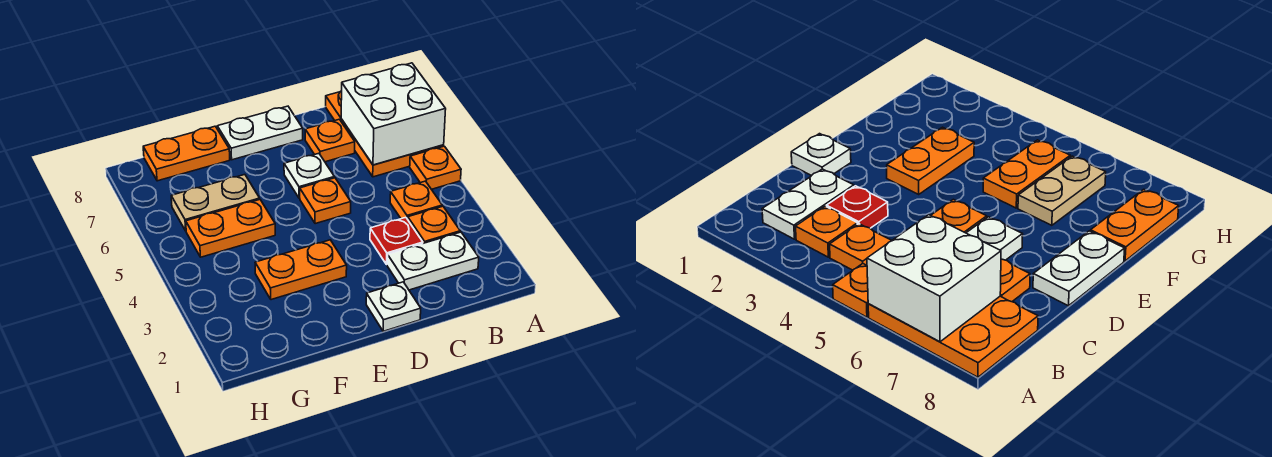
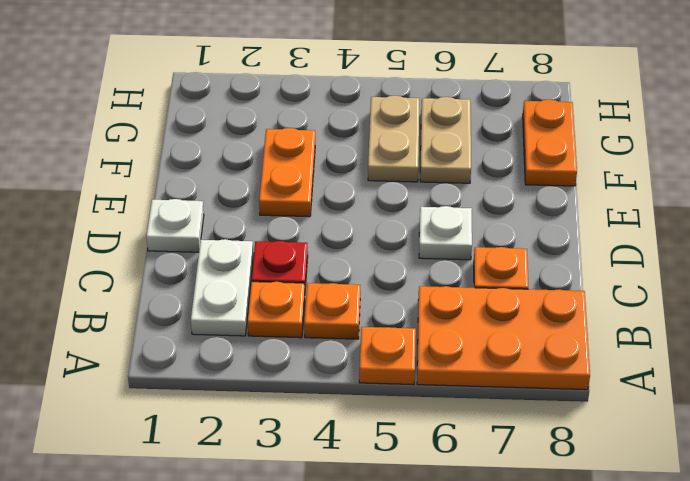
white brick A6:B7 level 2 -> none
orange plate D5 level 1 -> none
white plate D8:E8 level 1 -> none
orange plate F5:G5 level 1 -> tan plate F5:G5 level 1

